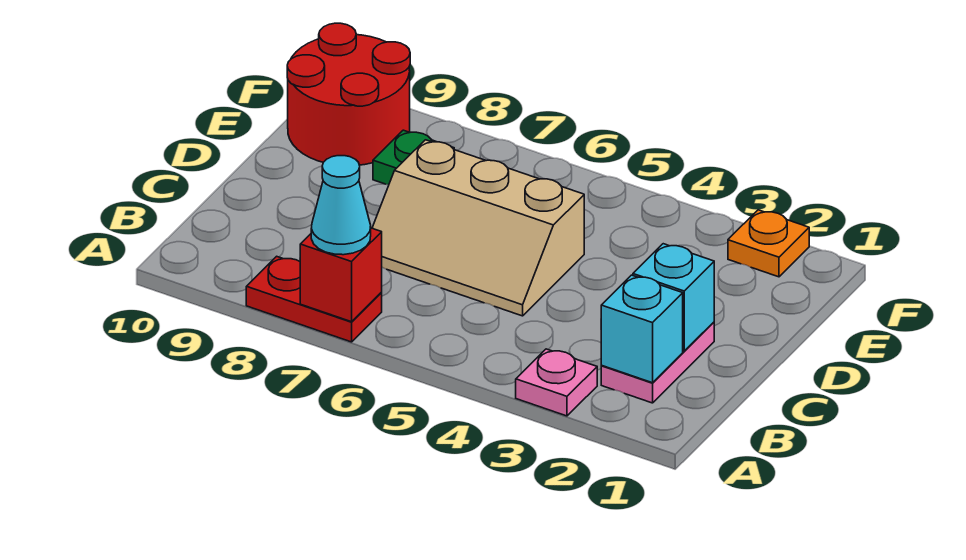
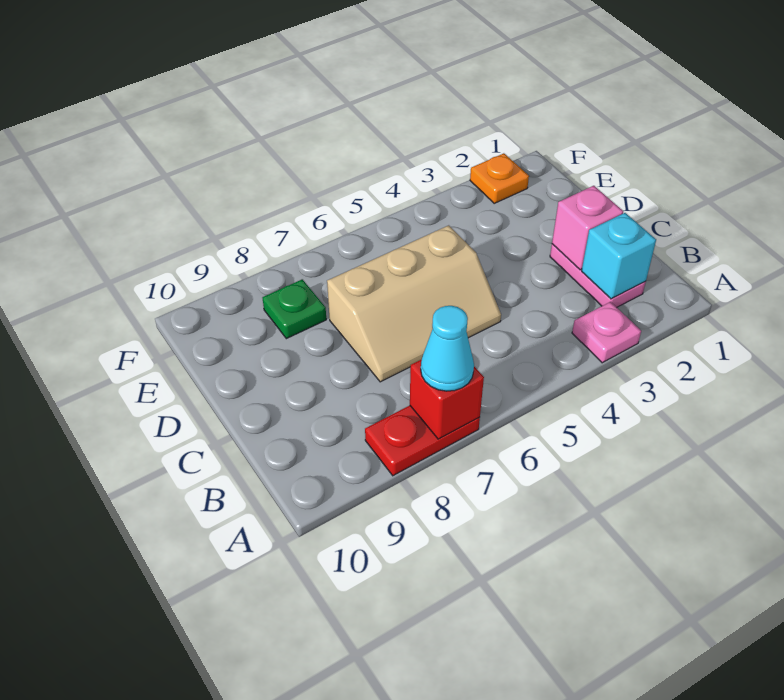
cyan brick C2 level 2 -> pink brick C2 level 2
red round brick E9:F10 level 1 -> none

